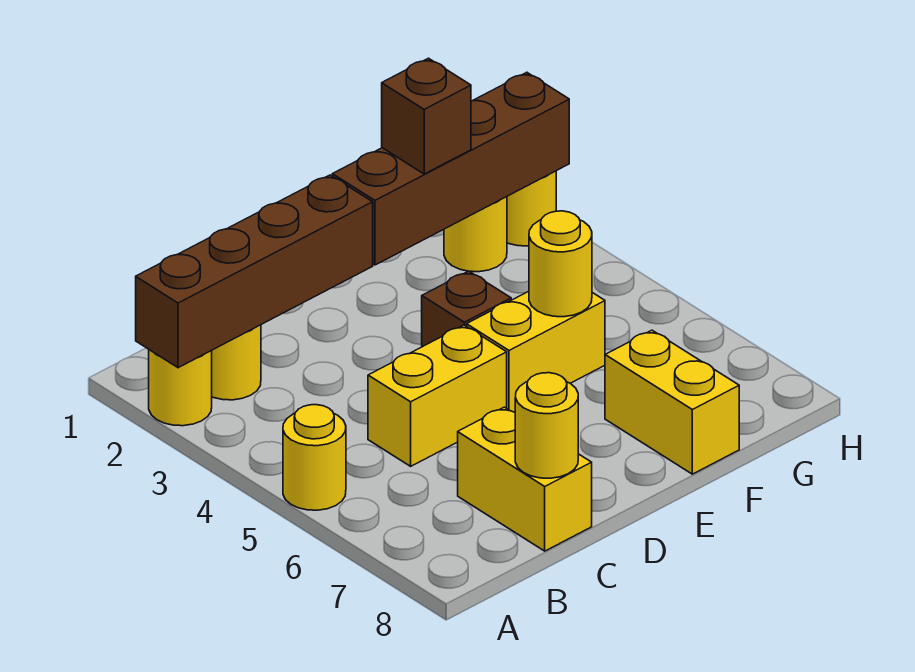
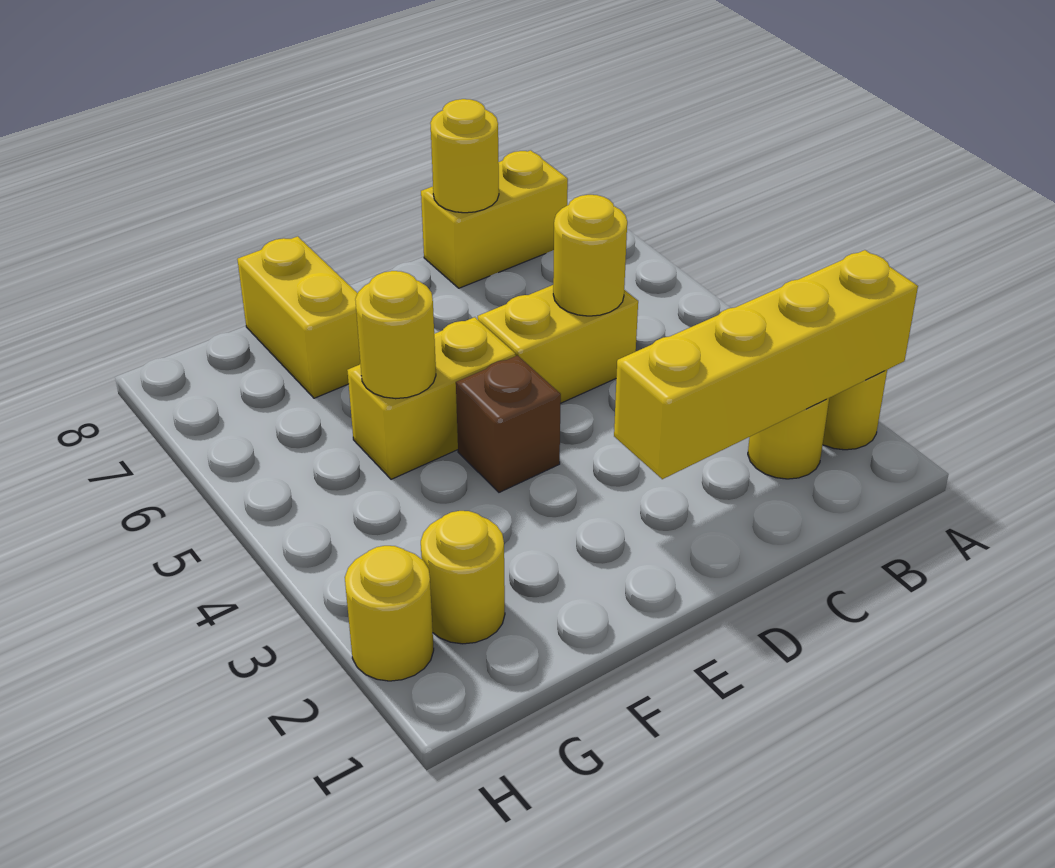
brown brick A2:D2 level 2 -> yellow brick A2:D2 level 2
yellow round brick A5 level 1 -> yellow round brick C5 level 2
yellow brick C7:C8 level 1 -> yellow brick B8:C8 level 1
brown brick E2:H2 level 2 -> none
brown brick F2 level 3 -> none

